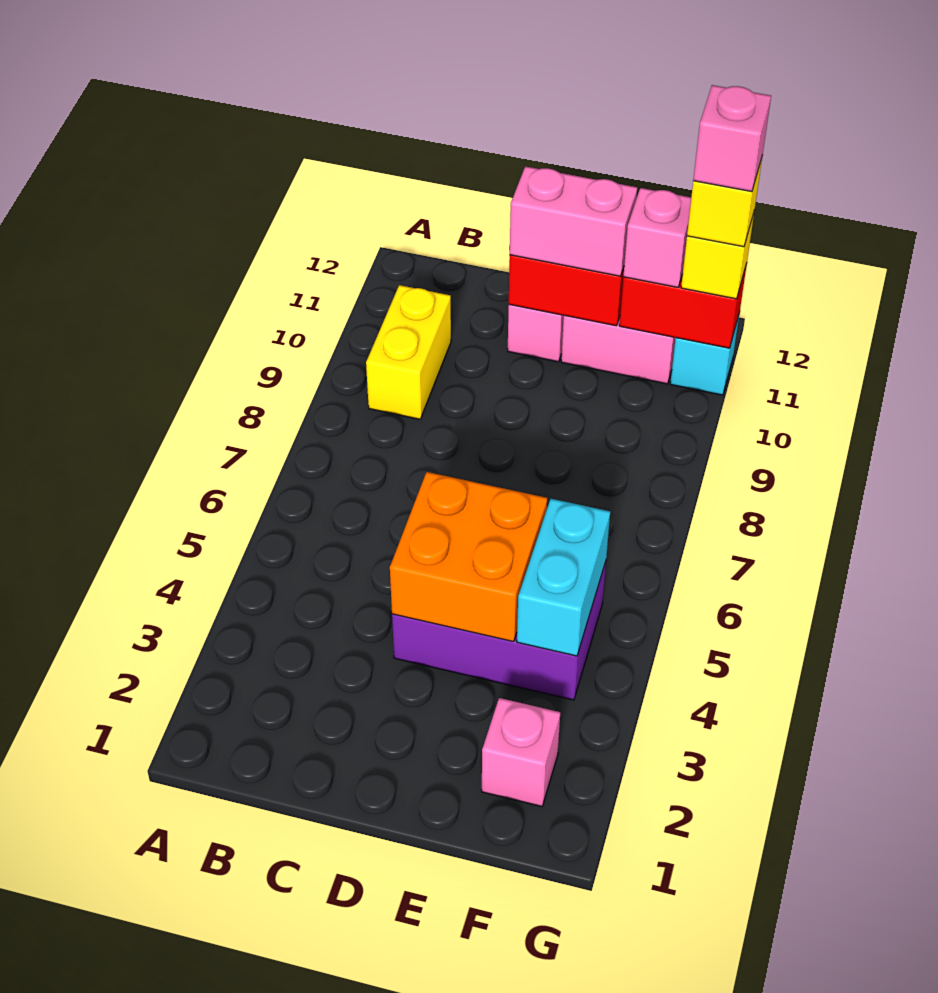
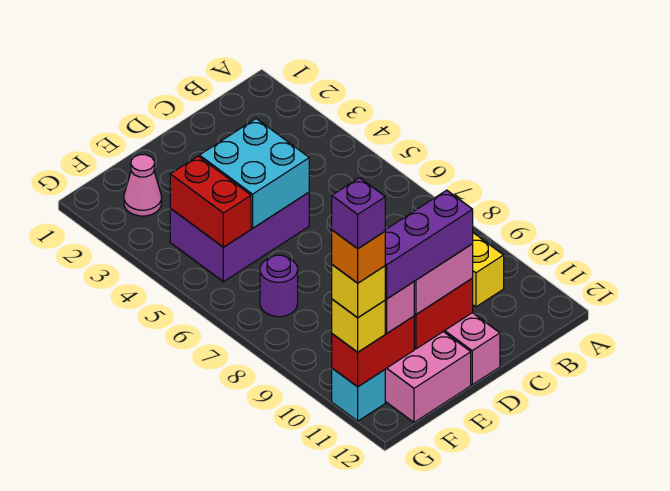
orange brick D4:E5 level 2 -> cyan brick D4:E5 level 2
none -> purple brick D11:F11 level 4
pink brick F2 level 1 -> pink cone F2 level 1
cyan brick F4:F5 level 2 -> red brick F4:F5 level 2
none -> purple round brick F7 level 1
pink brick G11 level 5 -> orange brick G11 level 5
none -> purple brick G11 level 6

